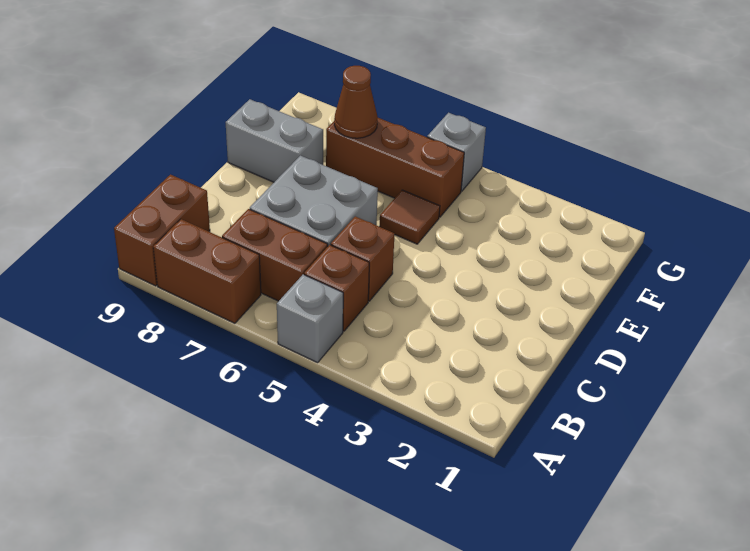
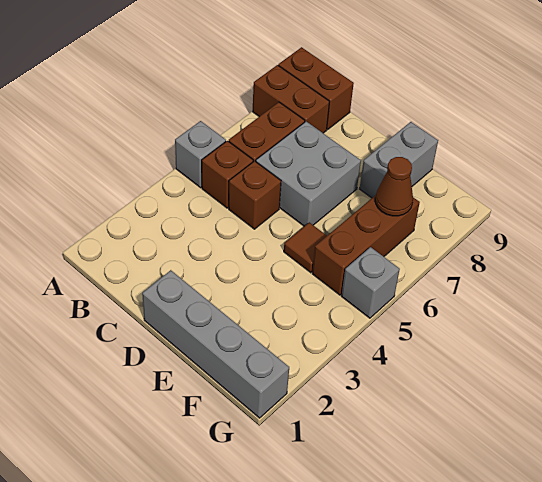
brown brick A7:A8 level 1 -> brown brick A8:B8 level 1
none -> grey brick D1:G1 level 1

